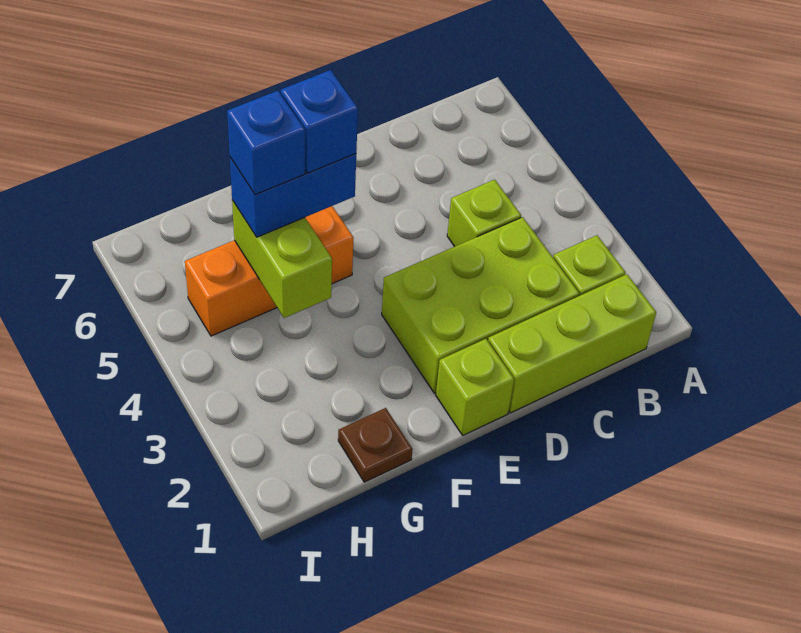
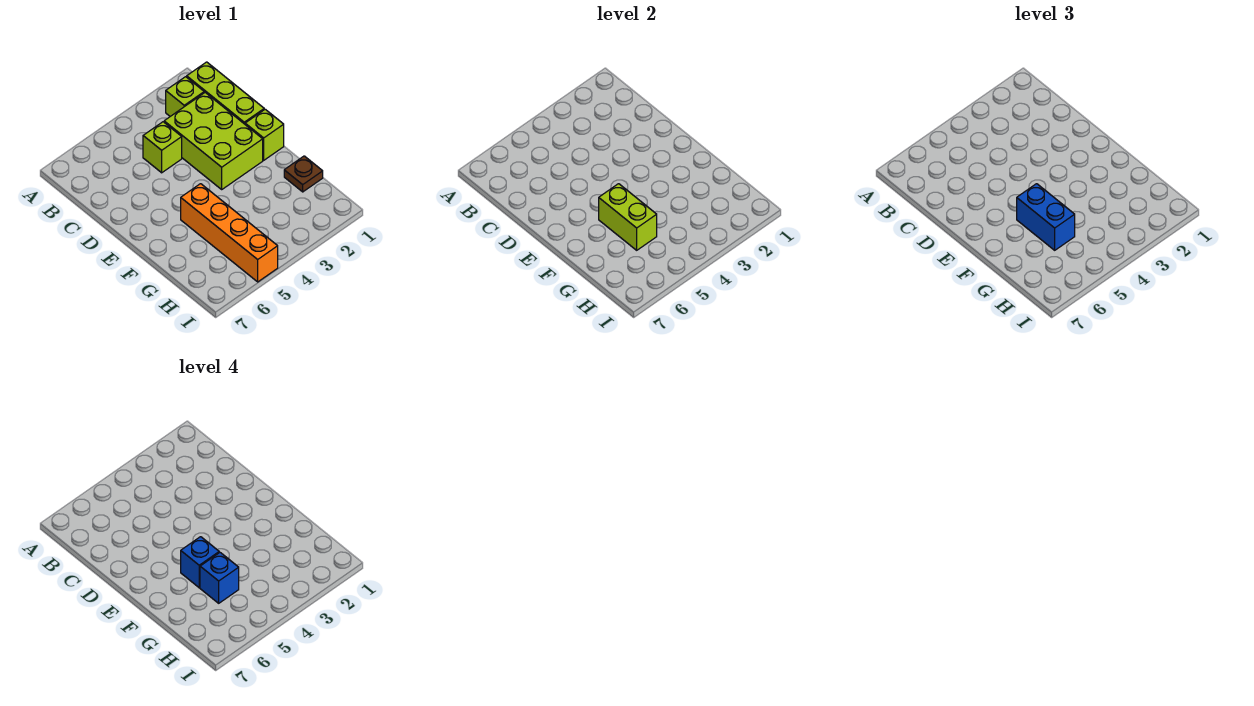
orange brick F5:H5 level 1 -> orange brick F5:I5 level 1
lime brick G4:G5 level 2 -> lime brick F5:G5 level 2

